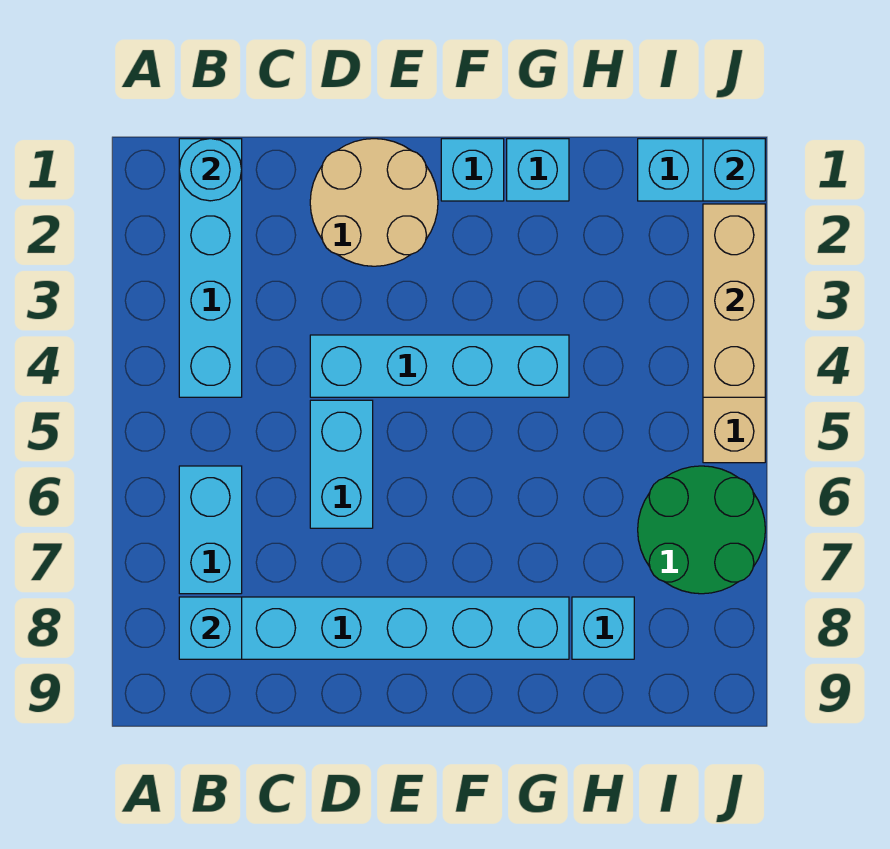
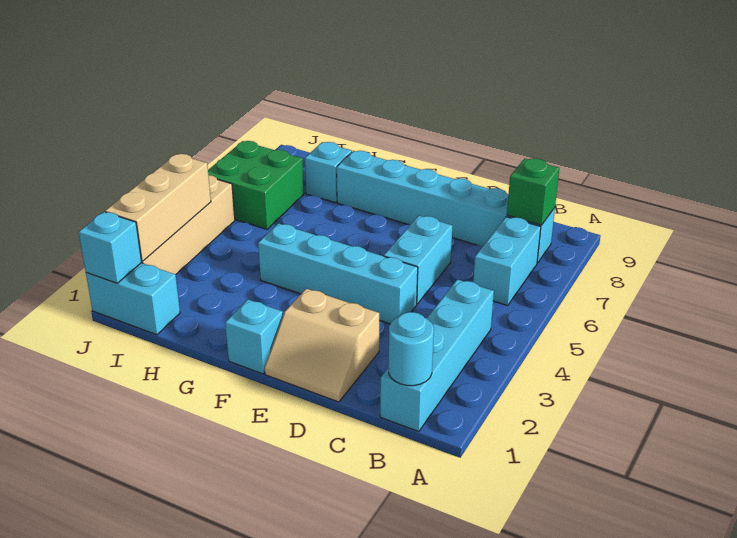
cyan brick B8 level 2 -> green brick B8 level 2
tan round brick D1:E2 level 1 -> tan slope D1:E2 level 1 top 2
cyan brick G1 level 1 -> none
green round brick I6:J7 level 1 -> green brick I6:J7 level 1

